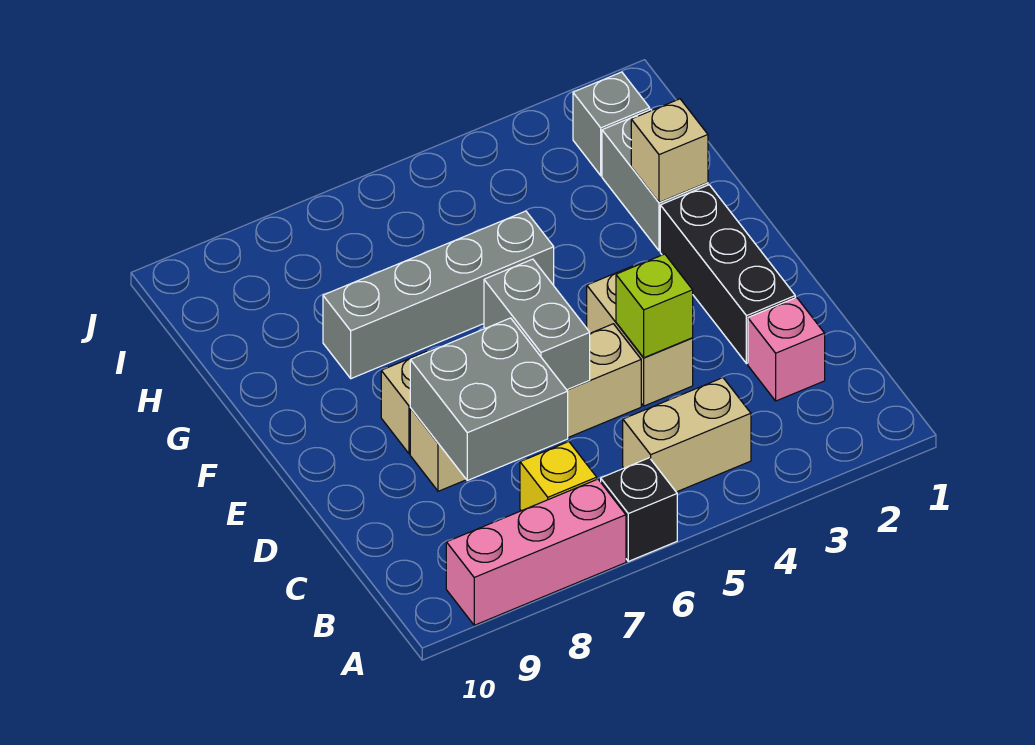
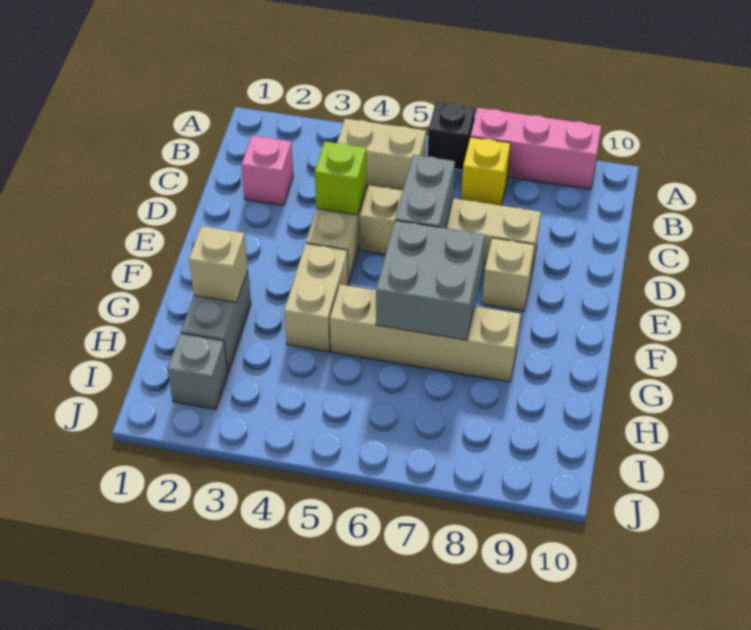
grey brick C7:D8 level 2 -> grey brick F6:G7 level 2
black brick D2:F2 level 1 -> none
none -> tan brick F4:G4 level 1
grey brick G5:G8 level 1 -> tan brick G5:G8 level 1

